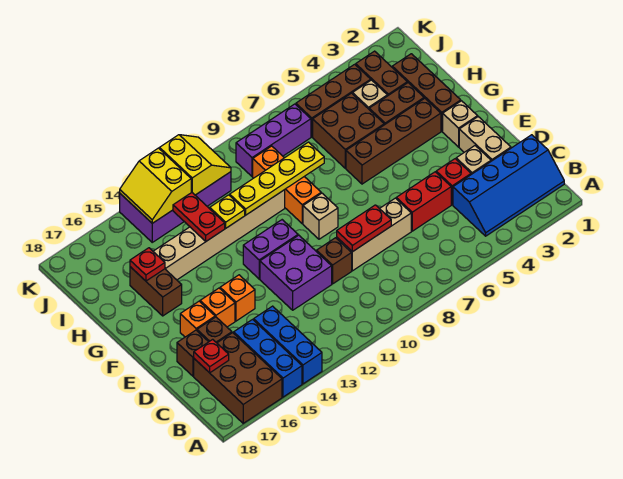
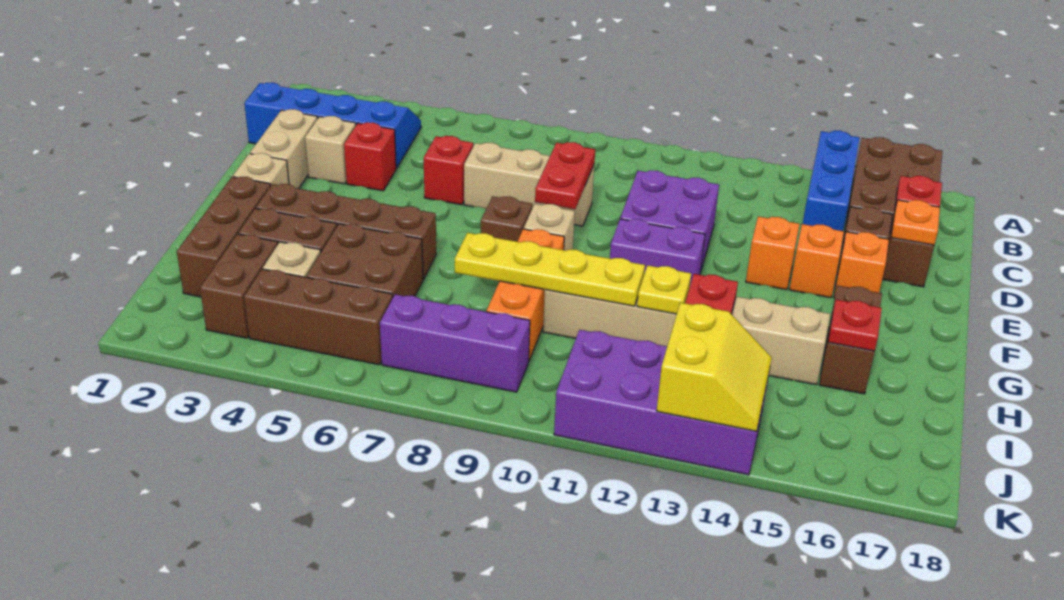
blue brick A14:C14 level 1 -> none
red brick D5:D6 level 1 -> red brick D6 level 1
red plate D8:D9 level 2 -> red plate D9:E9 level 2
brown brick D10 level 1 -> brown brick F8 level 1
none -> orange plate D17 level 2
yellow slope J11:K12 level 2 top 12 -> none

